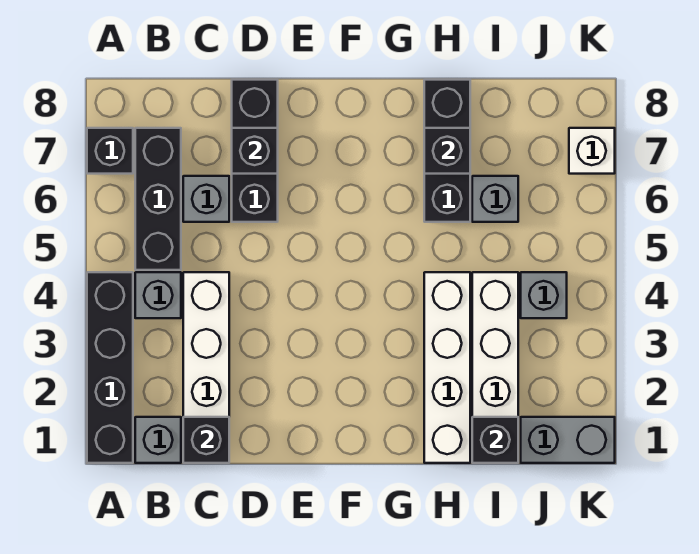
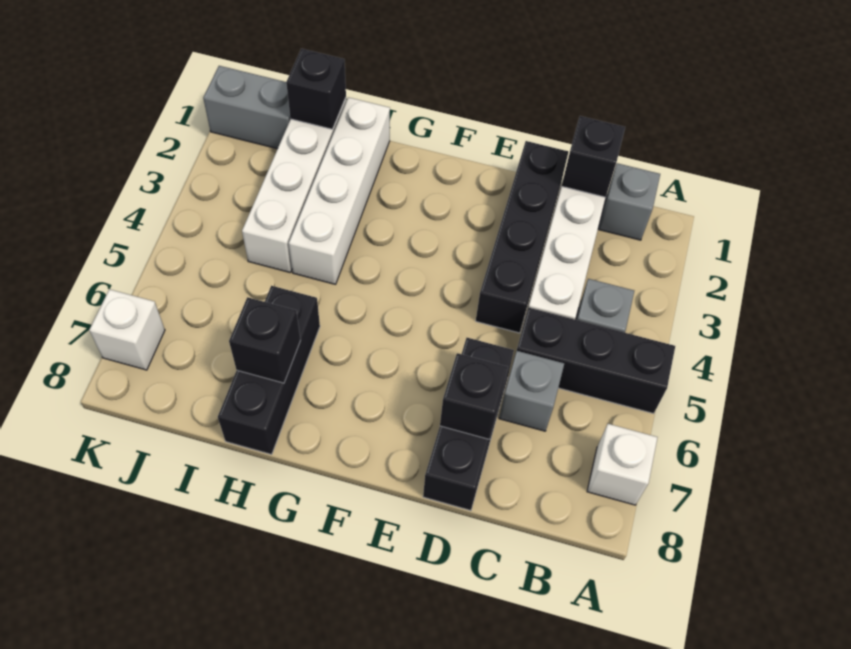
black brick A1:A4 level 1 -> black brick D1:D4 level 1
black brick A7 level 1 -> white brick A7 level 1
black brick B5:B7 level 1 -> black brick A5:C5 level 1
grey brick I6 level 1 -> none
grey brick J4 level 1 -> none

